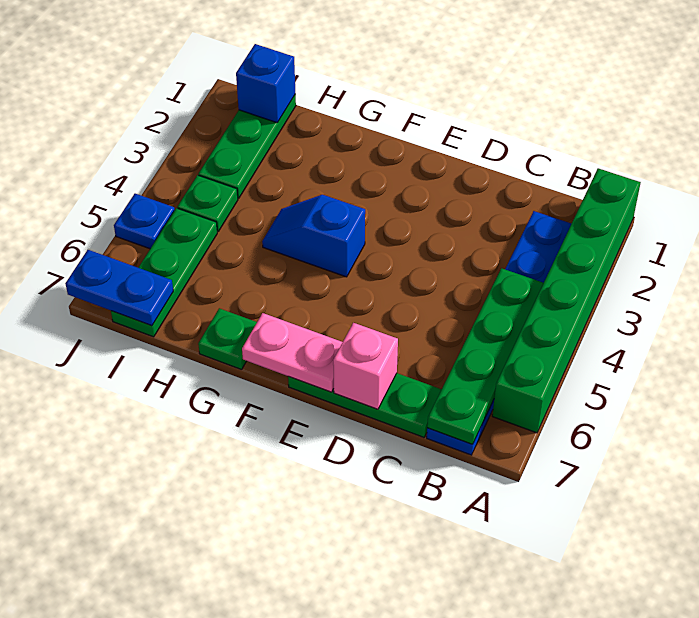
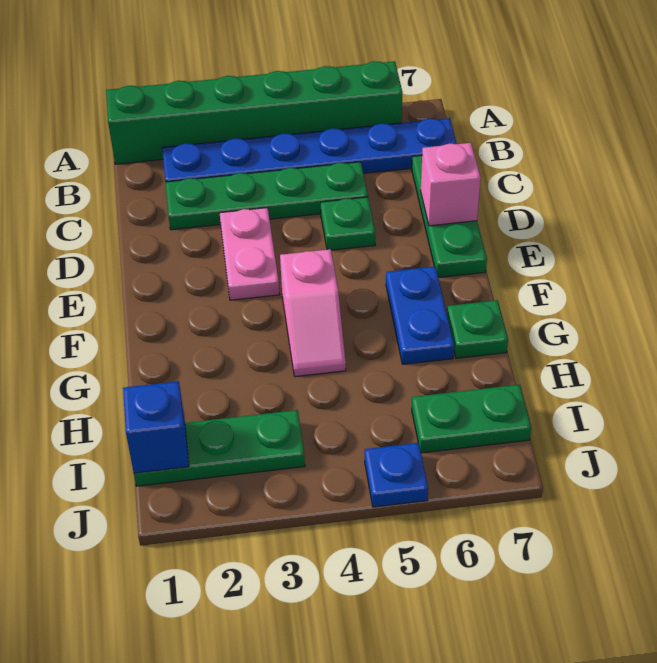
green plate B4:B7 level 2 -> green plate C2:C5 level 1
pink plate E7:F7 level 2 -> pink plate D3:E3 level 1
blue slope F4:G4 level 1 top F -> pink slope F4:G4 level 1 top F
green plate I4 level 1 -> green plate D5 level 1
green plate I5:I7 level 1 -> green plate I6:I7 level 1
blue plate I7:J7 level 2 -> blue plate F6:G6 level 1

